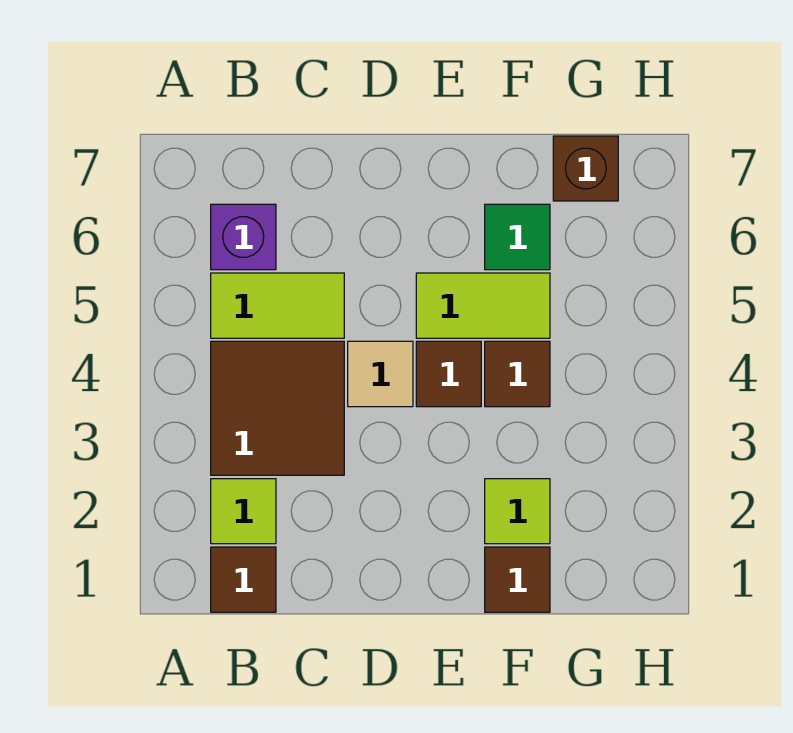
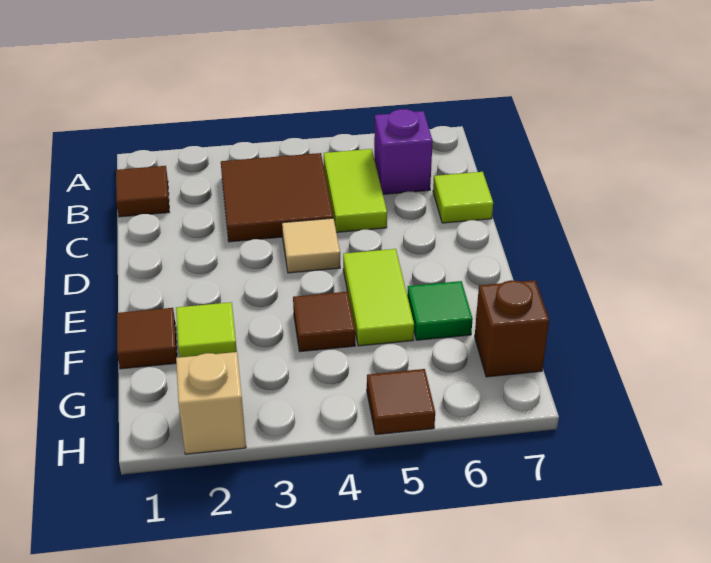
lime tile B2 level 1 -> lime tile C7 level 1
brown tile E4 level 1 -> brown tile H5 level 1
none -> tan brick H2 level 1

